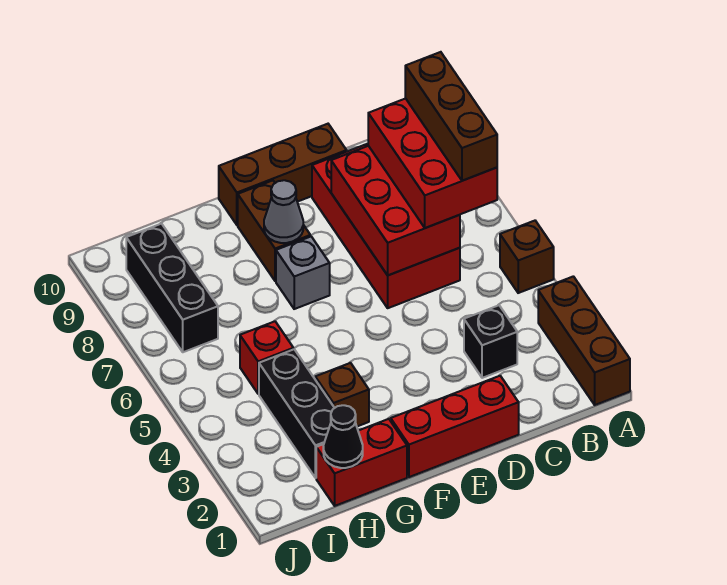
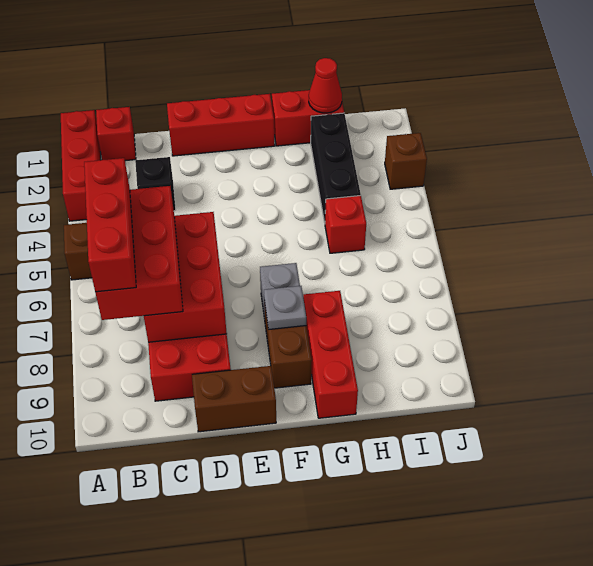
brown brick A1:A3 level 1 -> red brick A1:A3 level 1
none -> red brick B1 level 1
brown brick B6:B8 level 4 -> red brick B6:B8 level 4
brown brick D10:F10 level 1 -> brown brick D10:E10 level 1
grey cone F8 level 2 -> grey plate F8 level 2
brown brick G3 level 1 -> brown brick J3 level 1
none -> red brick G8:G10 level 1
black cone H1 level 2 -> red cone H1 level 2
black brick I7:I9 level 1 -> none

